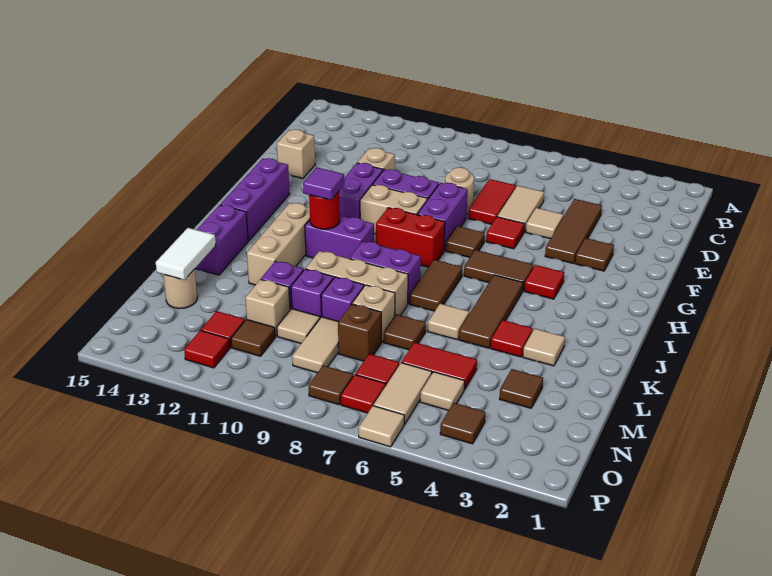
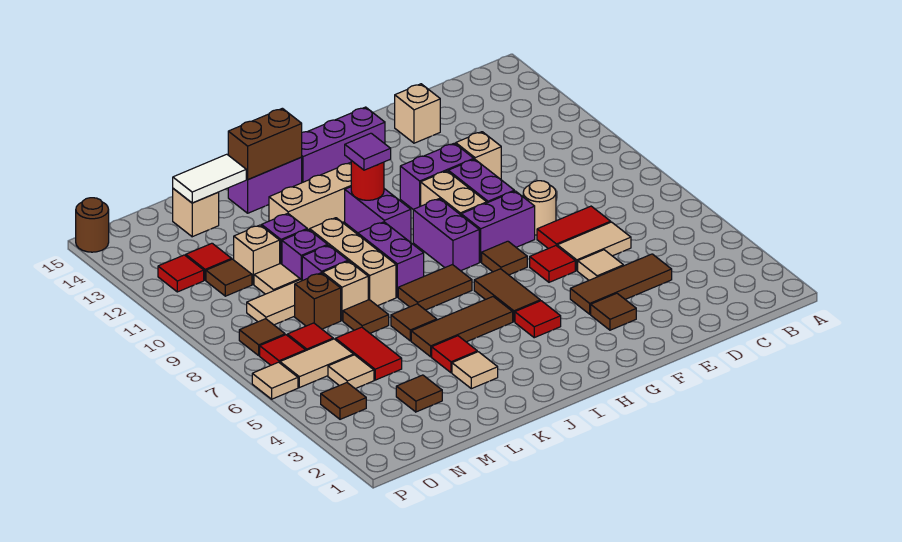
red brick H8:H9 level 1 -> purple brick H8:H9 level 1
none -> brown brick J14:K14 level 2
tan tile K6 level 1 -> brown tile K6 level 1
tan round brick M14 level 1 -> tan brick M14 level 1
none -> brown round brick P15 level 1

